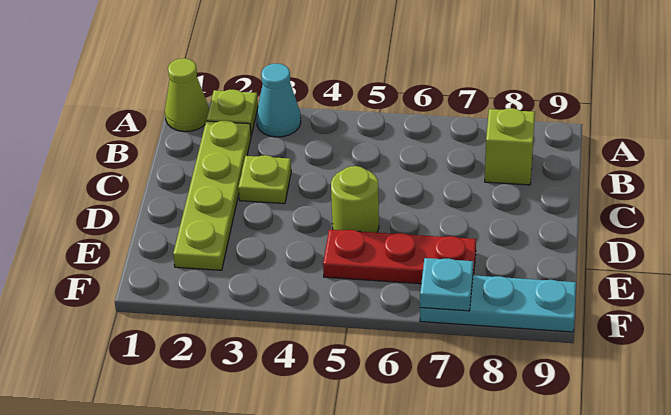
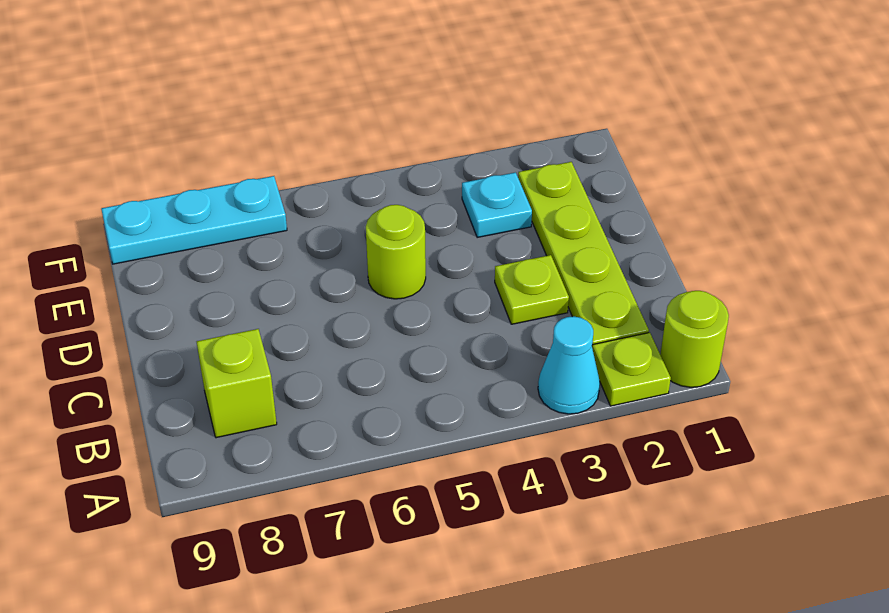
lime cone A1 level 1 -> lime round brick A1 level 1
red plate E5:E7 level 1 -> none
cyan plate F7 level 2 -> cyan plate E3 level 1

